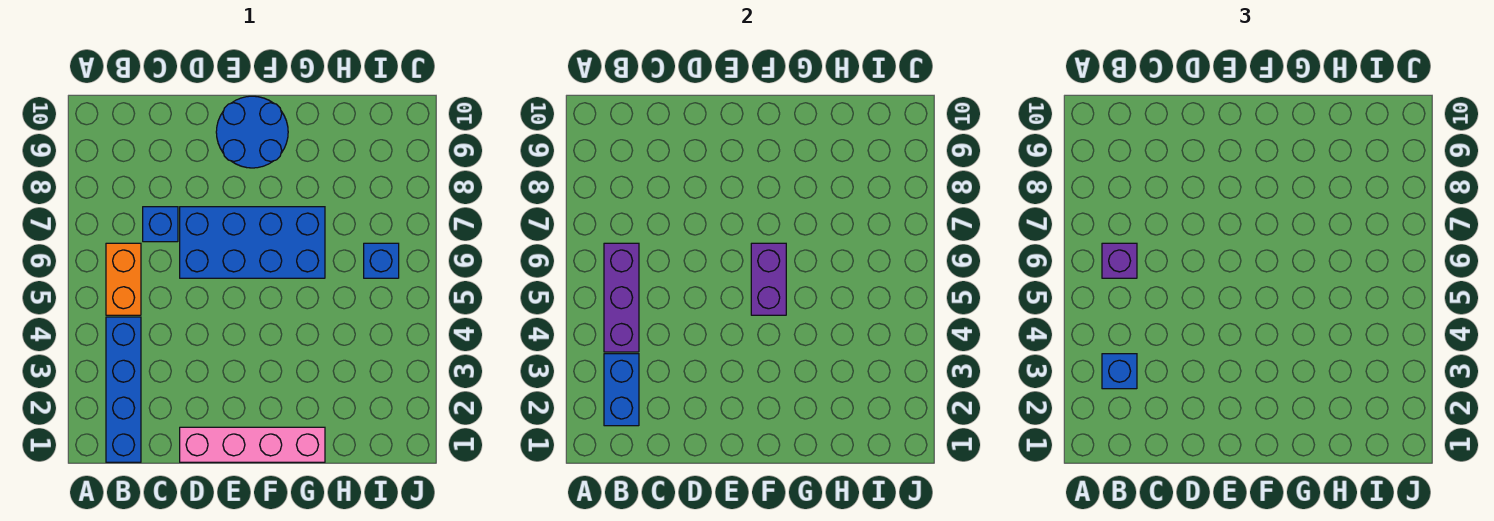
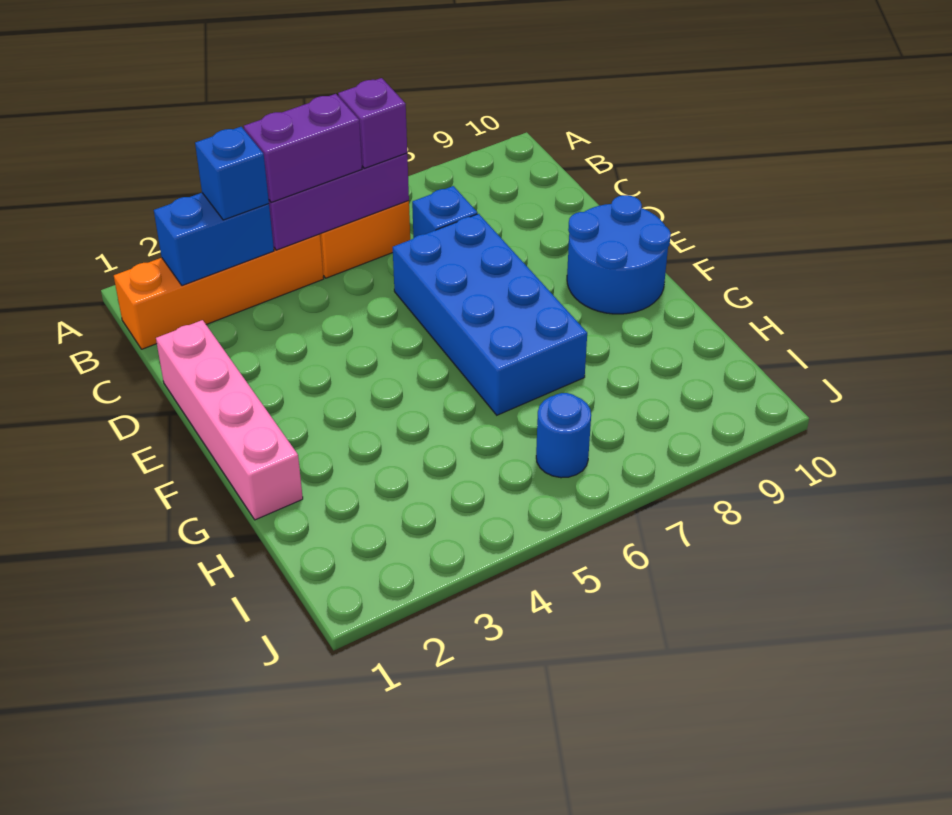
blue brick B1:B4 level 1 -> orange brick B1:B4 level 1
purple brick F5:F6 level 2 -> purple brick B4:B5 level 3
blue brick I6 level 1 -> blue round brick I6 level 1

